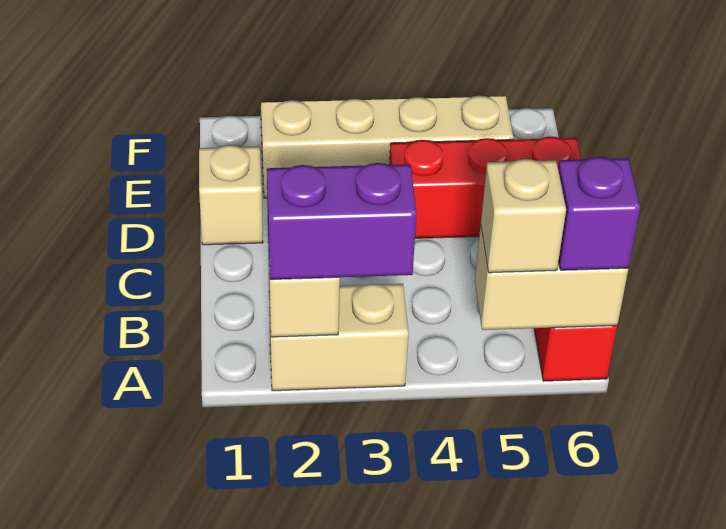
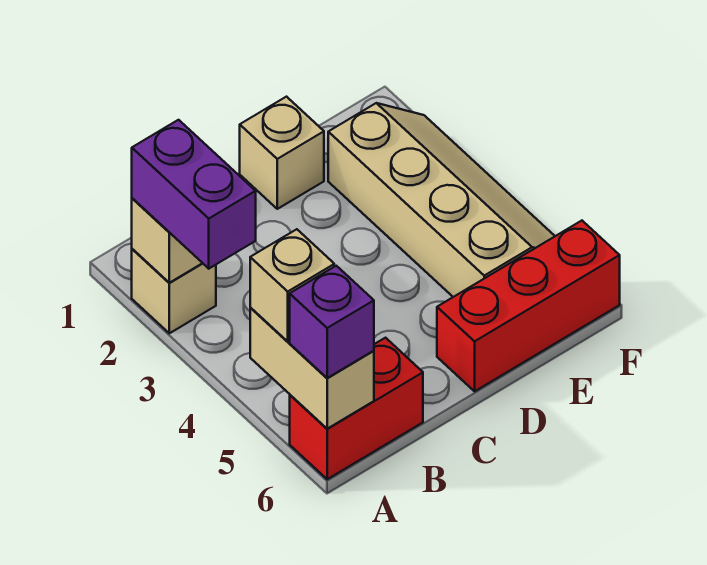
tan brick A2:A3 level 1 -> tan brick A2 level 1
red brick D4:D6 level 1 -> red brick D6:F6 level 1

